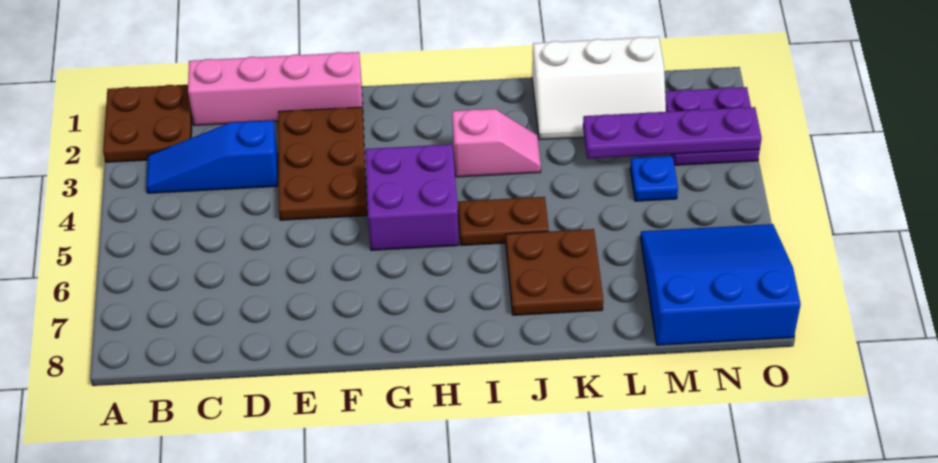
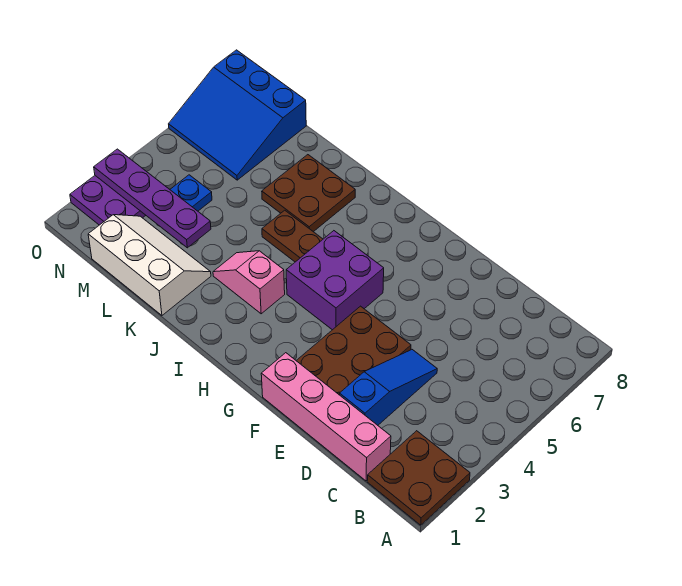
blue slope B3:D3 level 1 top D -> blue slope D2:D4 level 1 top 2

